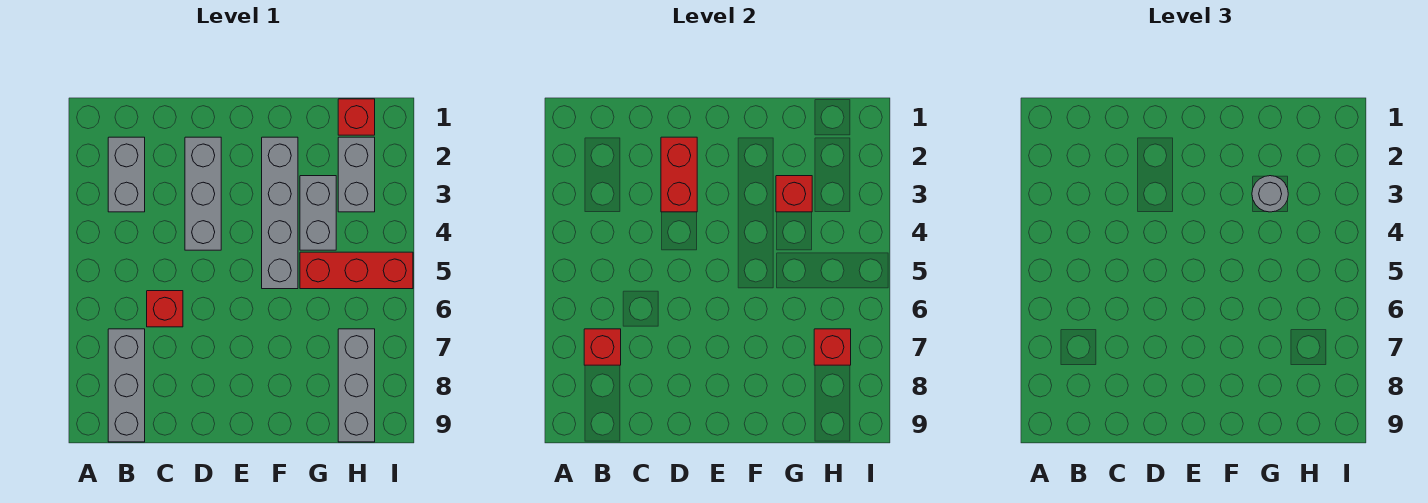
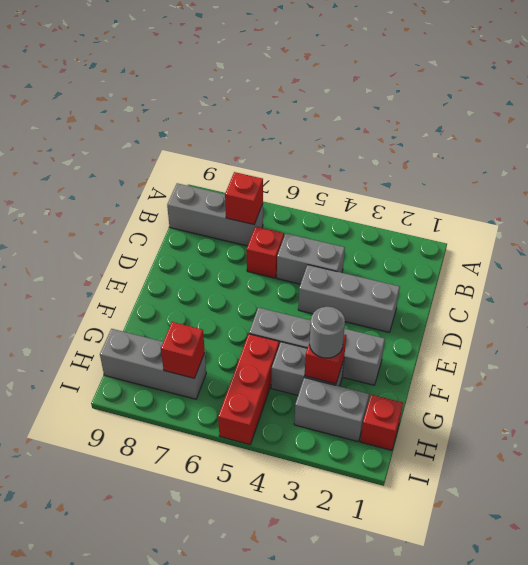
grey brick B2:B3 level 1 -> grey brick C4:C5 level 1
red brick D2:D3 level 2 -> none

